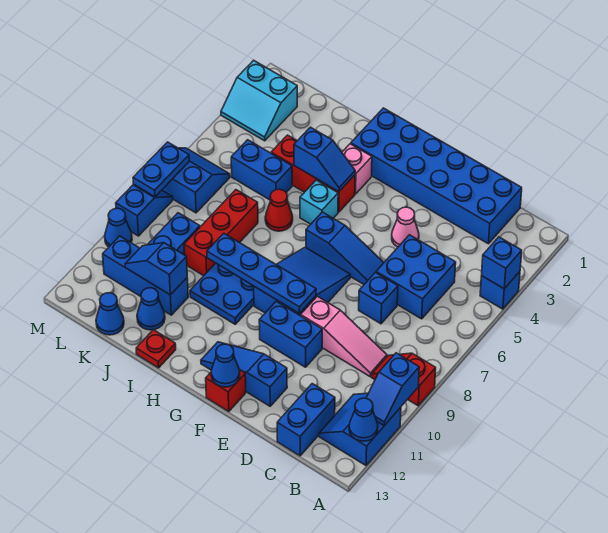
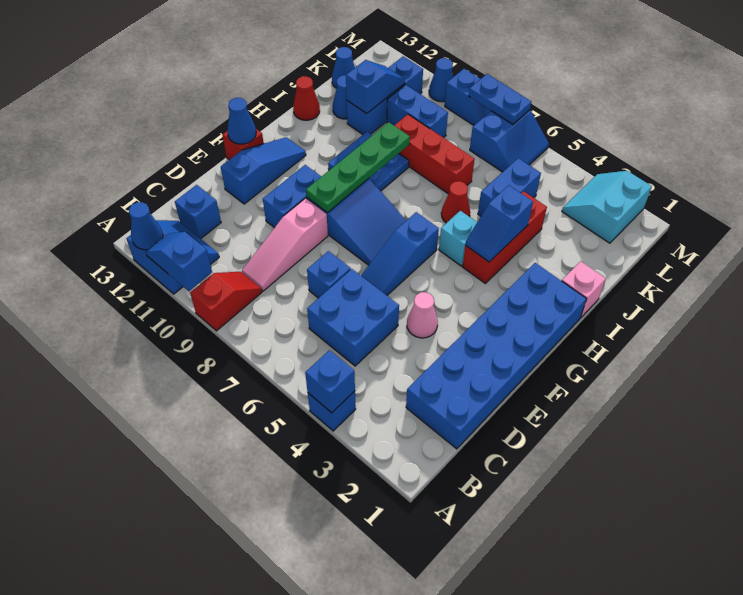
blue brick C12:C13 level 1 -> blue brick C12 level 1
blue plate F9:I9 level 2 -> green plate F9:I9 level 2
pink brick H3 level 1 -> pink brick I1 level 1
red plate I13 level 1 -> red cone I13 level 1

